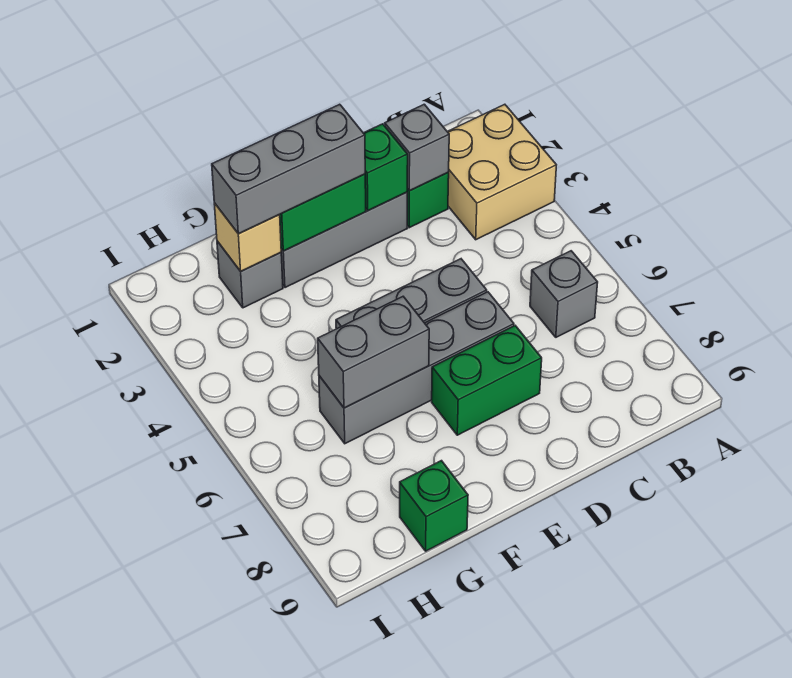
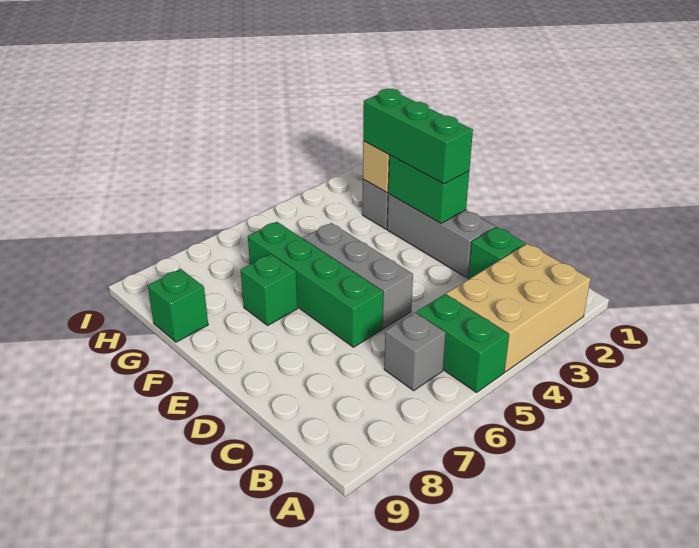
tan brick A2:B3 level 1 -> tan brick A2:B4 level 1
grey brick C2 level 2 -> none
green brick D2 level 2 -> green brick F7 level 1
grey brick D6:G6 level 1 -> green brick D6:G6 level 1
green brick D7:E7 level 1 -> green brick A5:B5 level 1
grey brick E2:G2 level 3 -> green brick E2:G2 level 3
grey brick F6:G6 level 2 -> none

